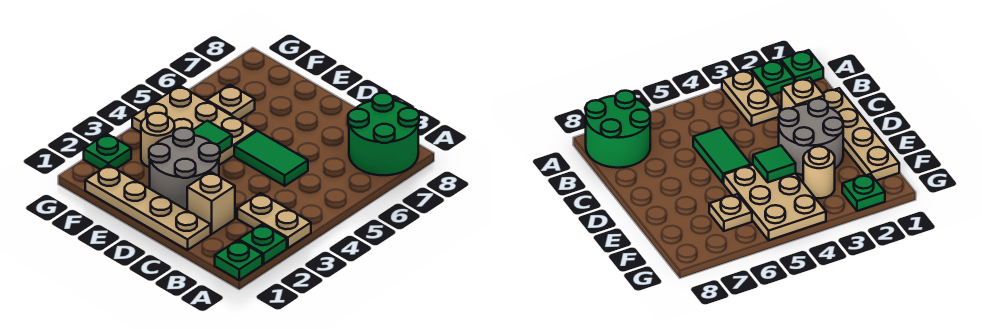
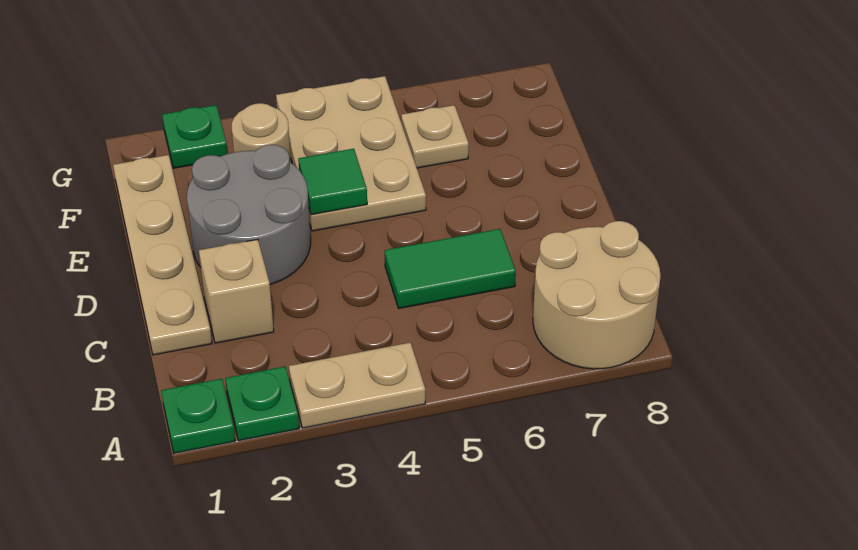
tan plate A3:B3 level 1 -> tan plate A3:A4 level 1
green round brick A7:B8 level 1 -> tan round brick A7:B8 level 1
green tile C5:D5 level 1 -> green tile C5:C6 level 1

